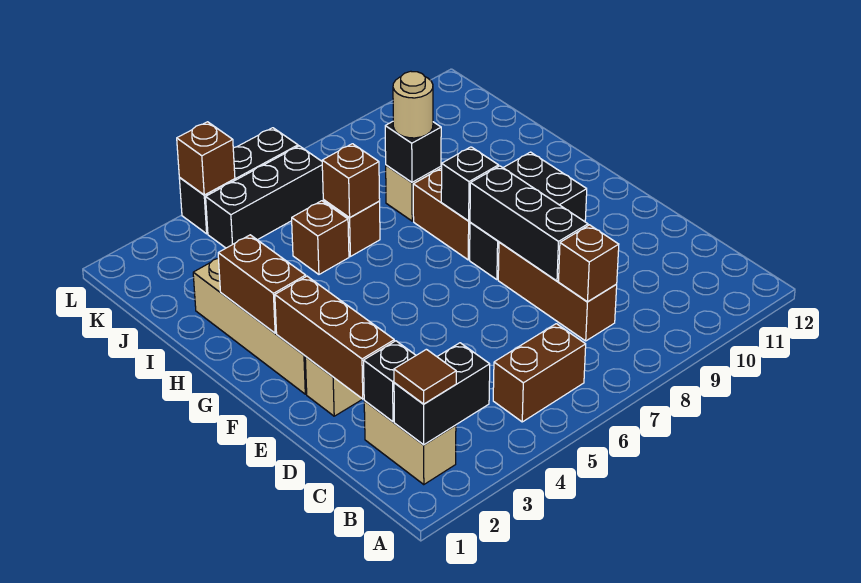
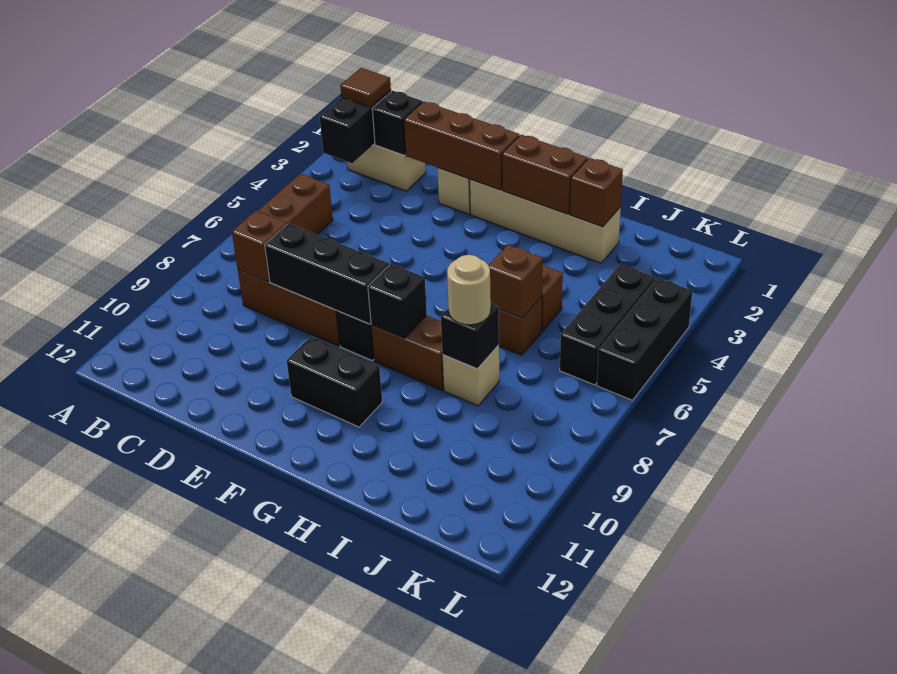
brown brick L4 level 2 -> brown brick I2 level 2

